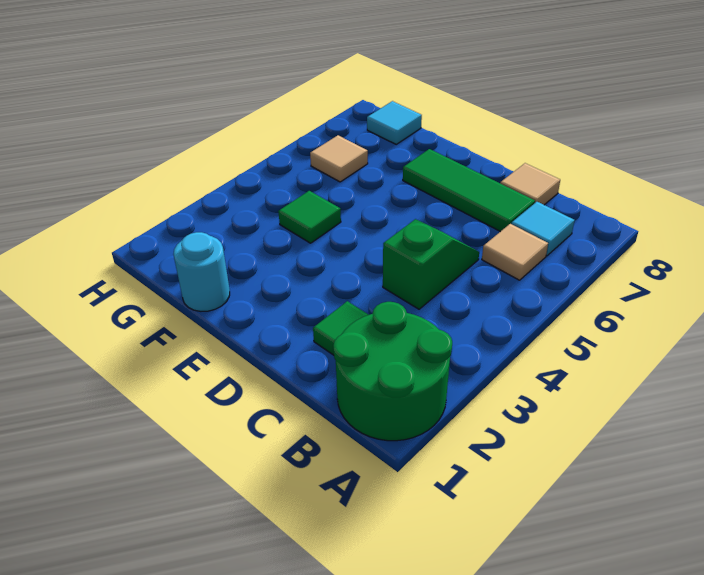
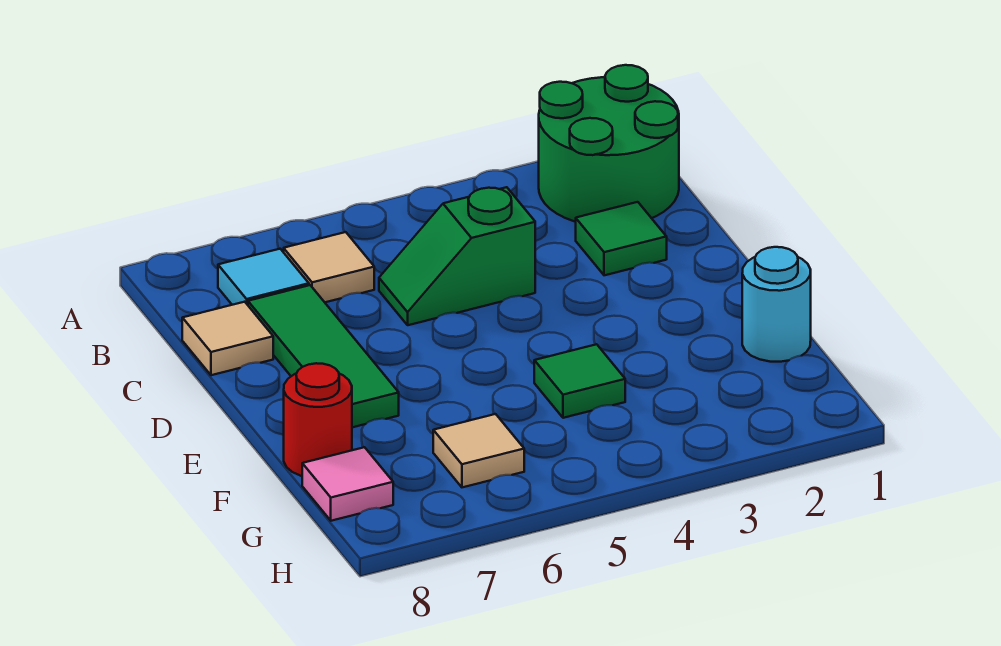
none -> red round brick F8 level 1
cyan tile G8 level 1 -> pink tile G8 level 1

